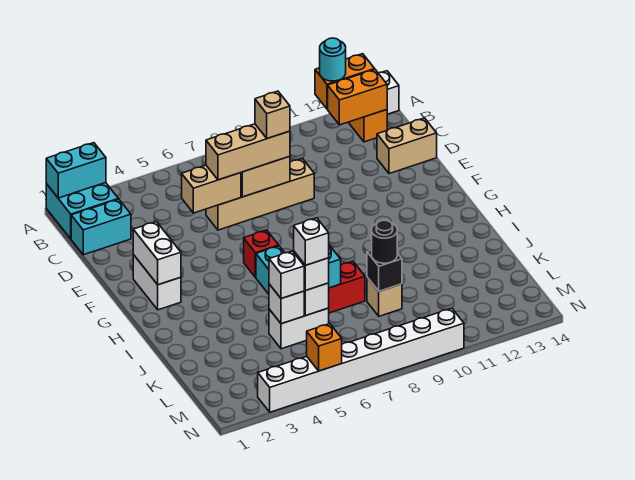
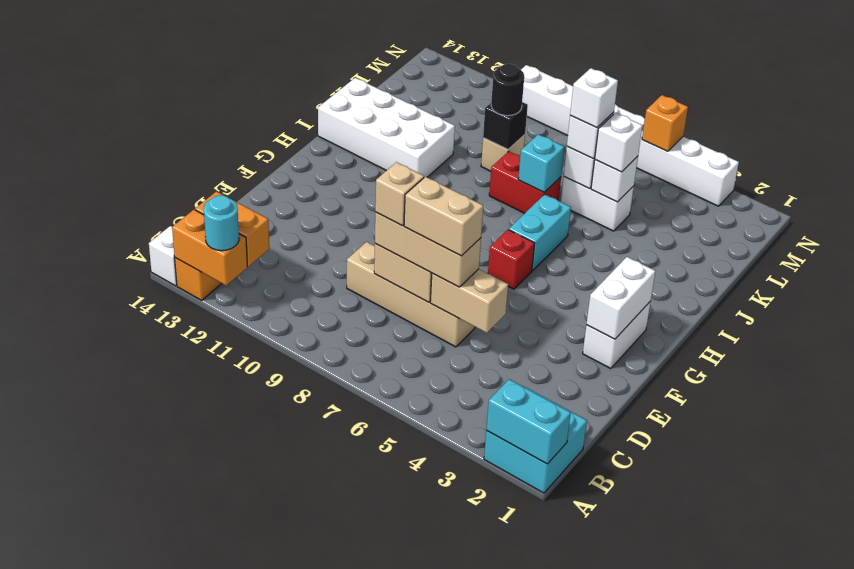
cyan brick C1:C2 level 1 -> none
tan brick D13:D14 level 1 -> tan brick D6:D7 level 4
none -> white brick I11:J14 level 1

